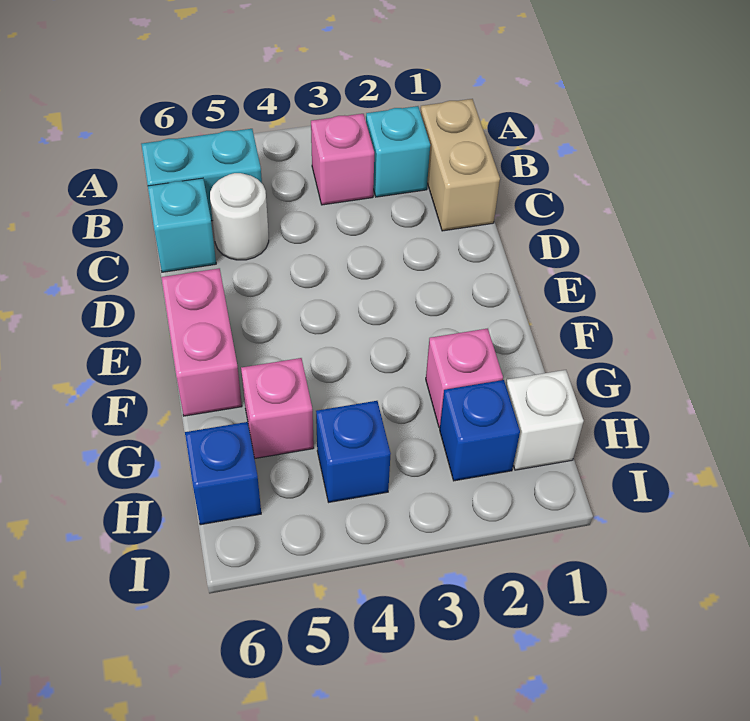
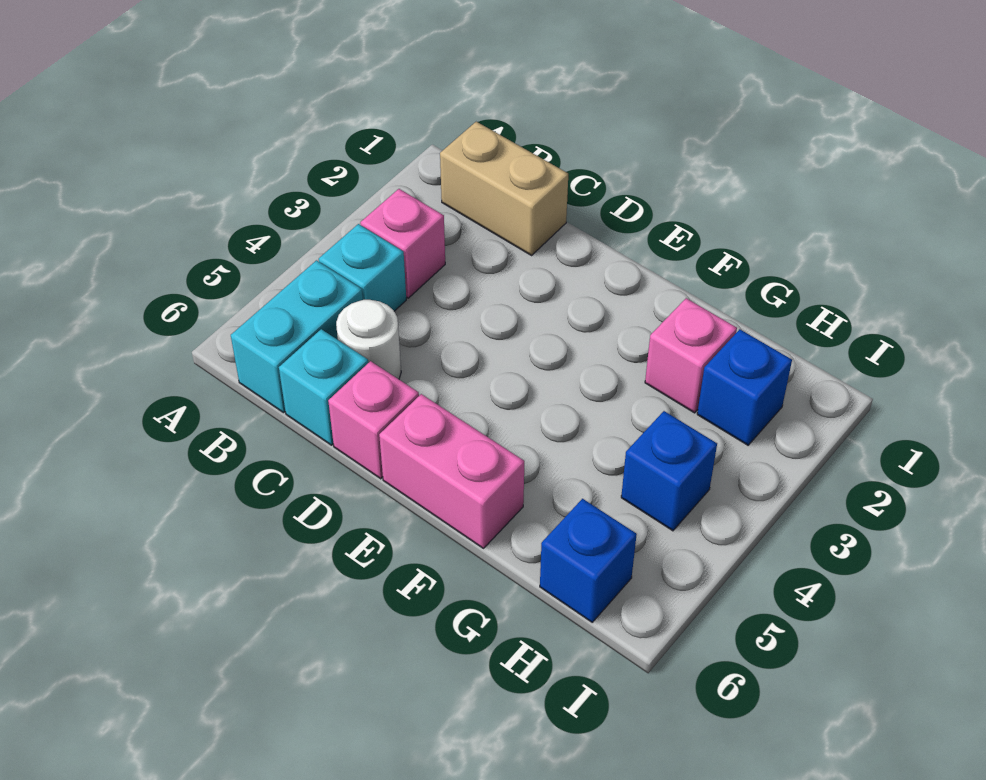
cyan brick B2 level 1 -> cyan brick B4 level 1
pink brick G5 level 1 -> pink brick D6 level 1
white brick H1 level 1 -> none

